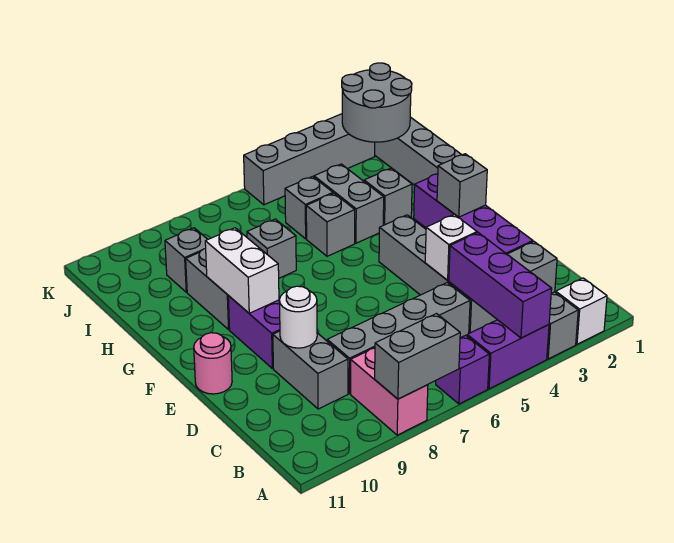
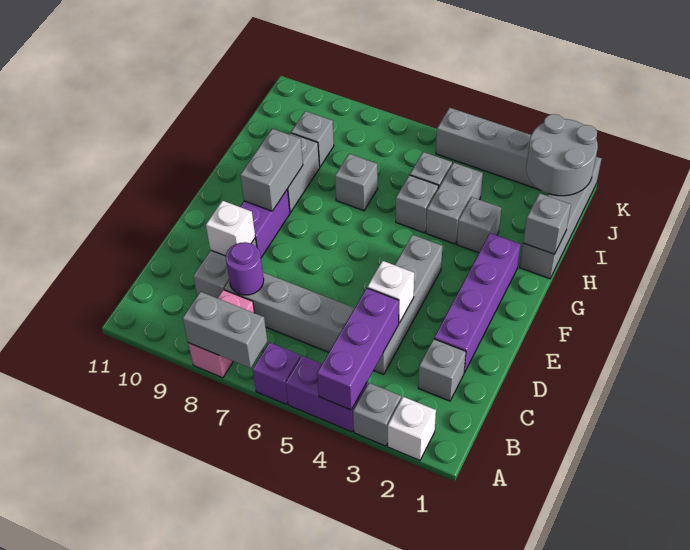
none -> purple round brick C8 level 2
white round brick D9 level 2 -> white brick D9 level 2
pink round brick E11 level 1 -> none
grey brick F2 level 2 -> grey brick H1 level 2
white brick F9:G9 level 2 -> grey brick F9:G9 level 2

